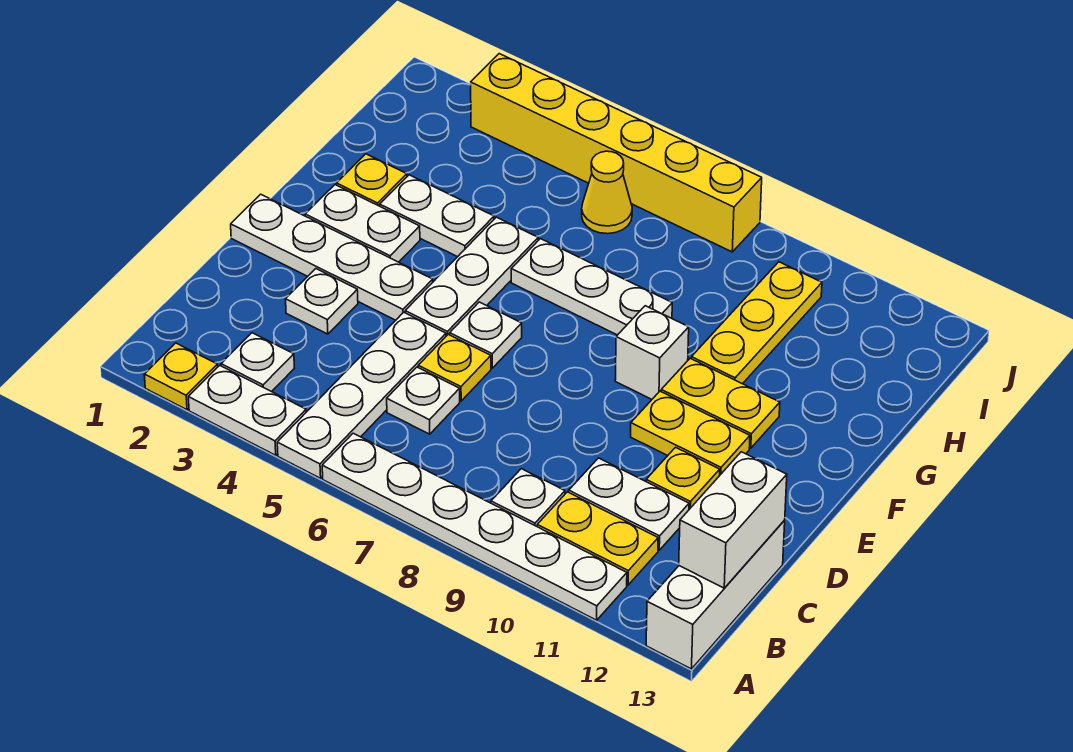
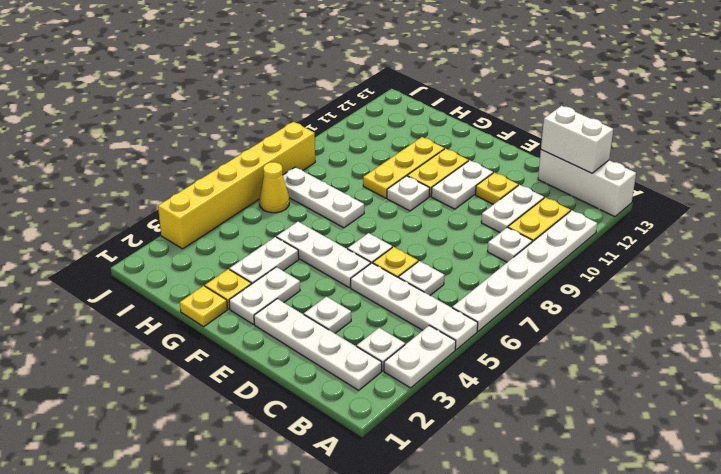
yellow plate A2 level 1 -> yellow plate G1 level 1
white plate E1:E4 level 1 -> white plate B2:E2 level 1
yellow plate E10:E11 level 1 -> white plate E10:E11 level 1
white brick F9 level 1 -> white plate F9 level 1
white plate G6:G8 level 1 -> white plate G7:I7 level 1
yellow plate G10:I10 level 1 -> yellow plate G9:G11 level 1

